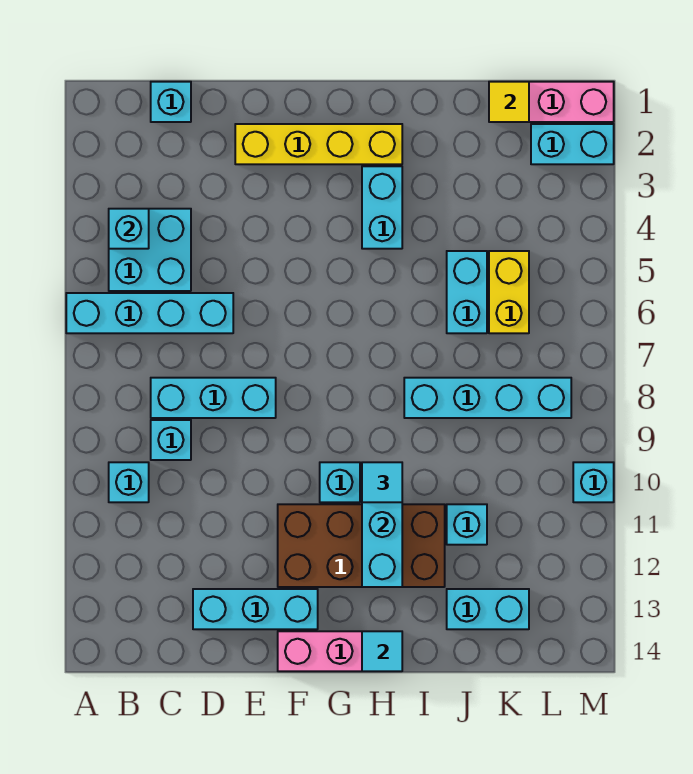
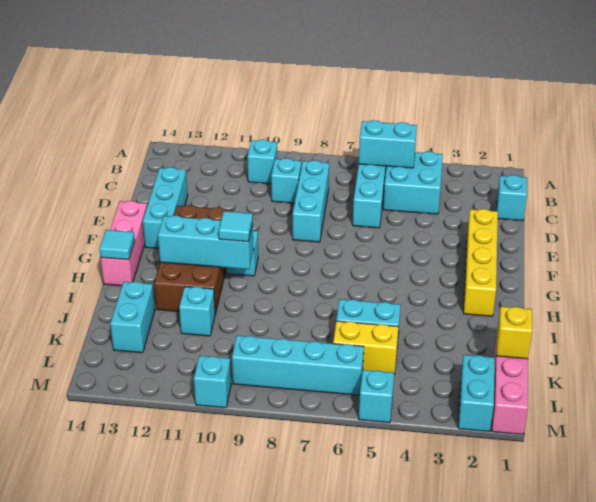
cyan brick B4 level 2 -> cyan brick M5 level 1
cyan brick H3:H4 level 1 -> cyan brick B5:B6 level 2
cyan brick I8:L8 level 1 -> cyan brick L6:L9 level 1
yellow tile K1 level 2 -> yellow brick K1 level 2

